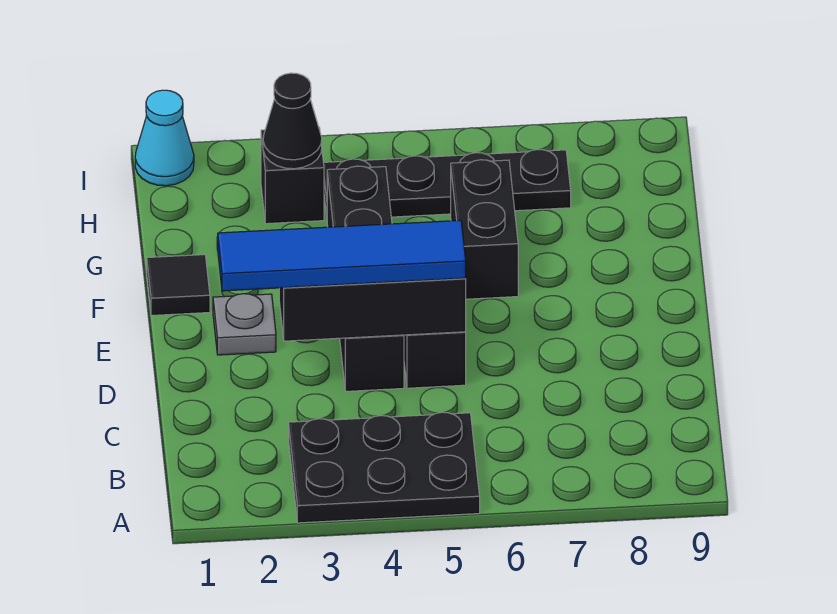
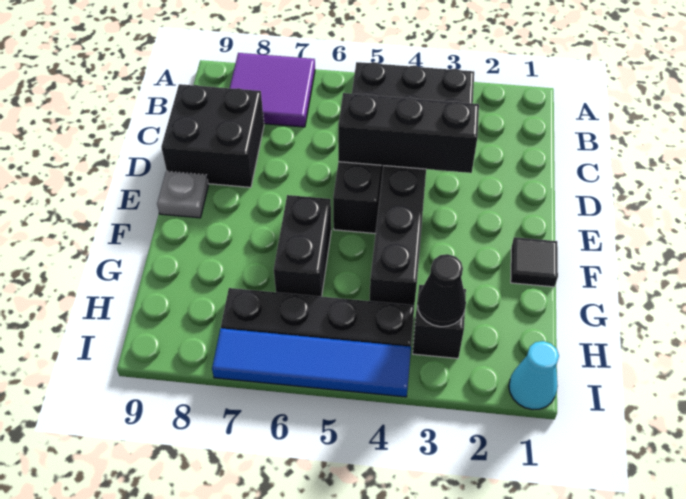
none -> purple tile A7:B8 level 1
none -> black brick C8:D9 level 1
blue tile D2:D5 level 3 -> blue tile I4:I7 level 1
grey plate E2 level 1 -> grey plate E9 level 1

